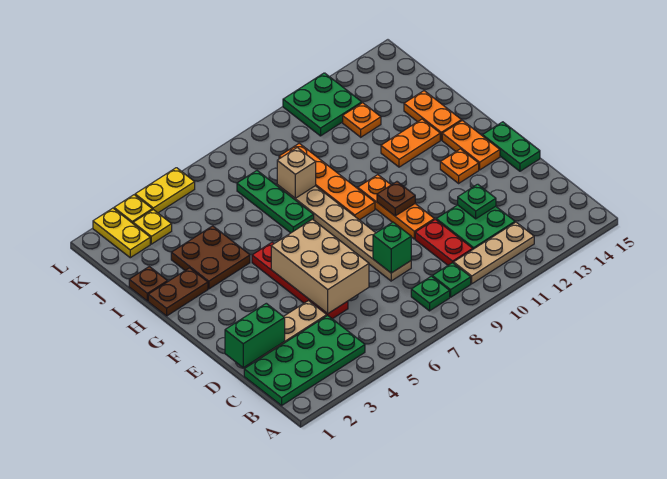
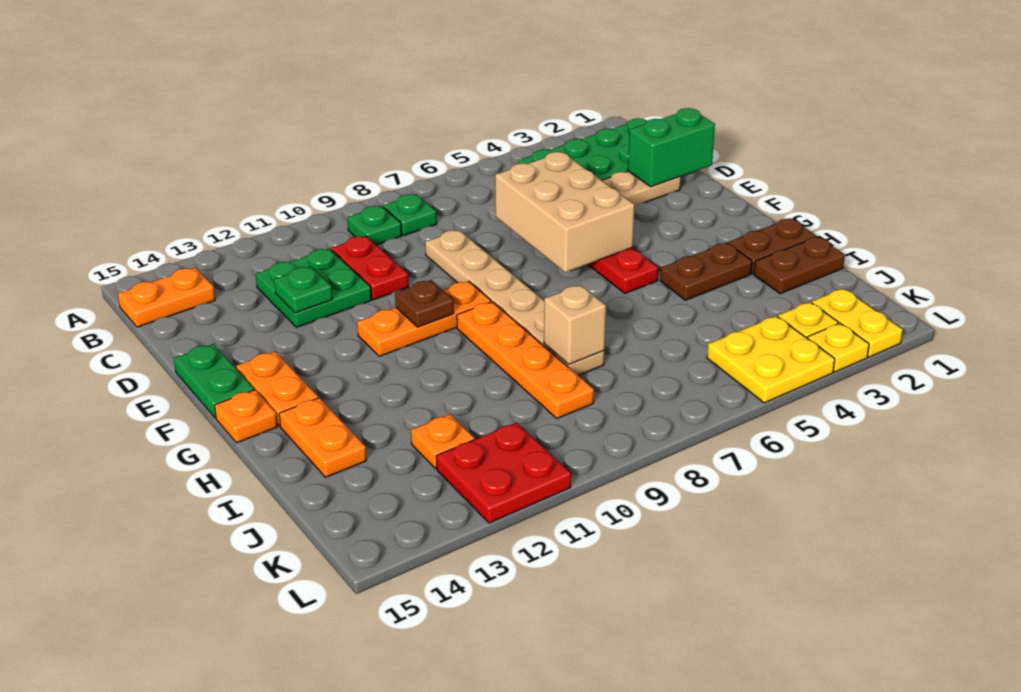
tan plate B10:B12 level 1 -> none
green brick D8 level 2 -> none
orange plate E10:G10 level 1 -> orange plate F9:F11 level 1
orange plate F13 level 1 -> orange plate G15 level 1
brown plate H3:I4 level 1 -> brown plate H3:H4 level 1
green plate H7:J7 level 1 -> none
orange plate H12:H13 level 1 -> orange plate B14:B15 level 1
brown plate I1 level 1 -> brown plate I1:I2 level 1
green plate K11:L12 level 1 -> red plate K11:L12 level 1
yellow plate L4:L5 level 1 -> yellow plate K4:L5 level 1

